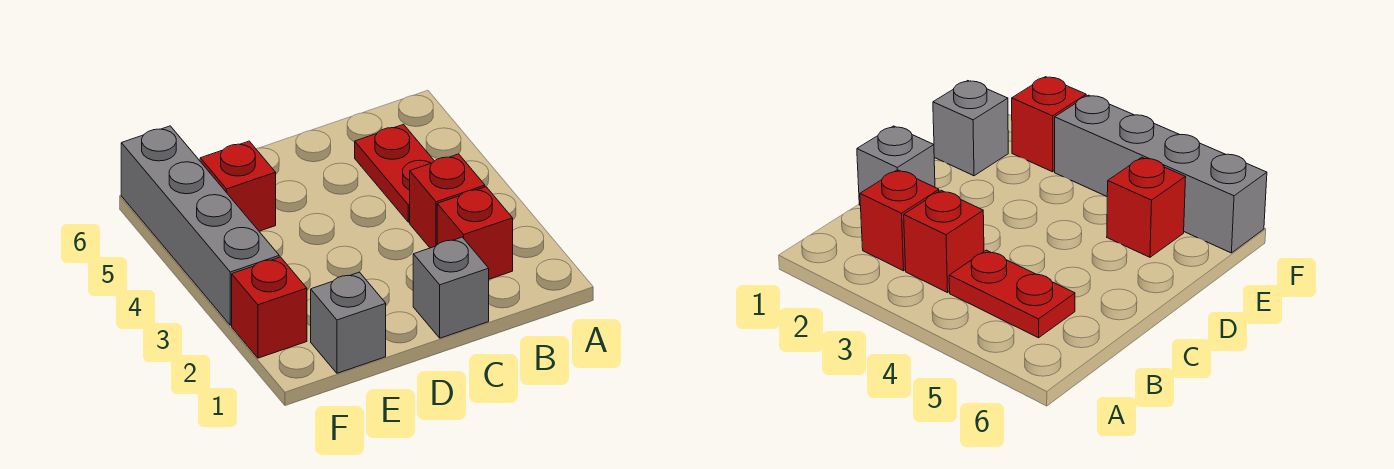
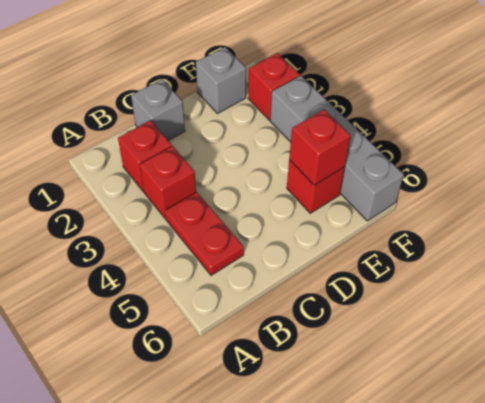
none -> red brick E5 level 2

